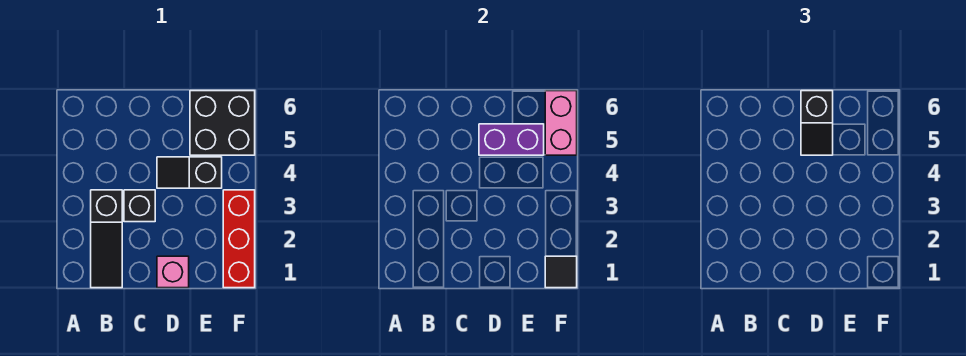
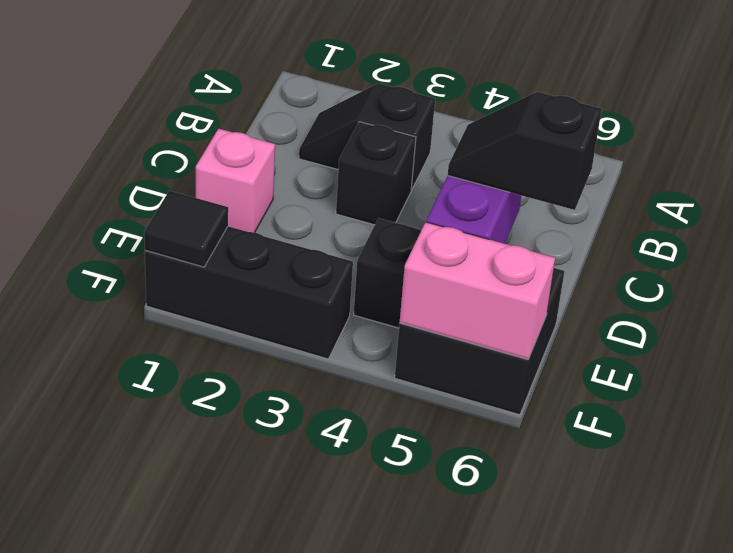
black slope B1:B3 level 1 top 3 -> black slope B2:B3 level 1 top 3
red brick F1:F3 level 1 -> black brick F1:F3 level 1

